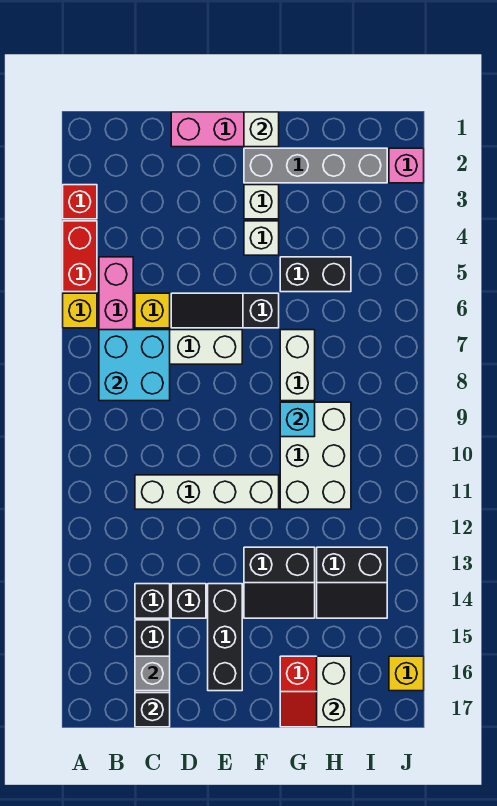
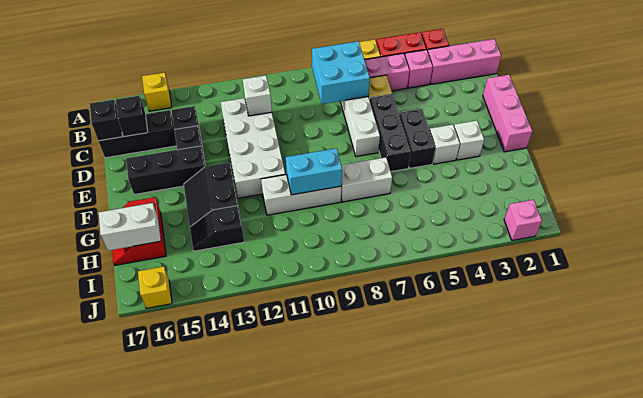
none -> yellow brick A15 level 1
none -> pink brick B1:B3 level 1
none -> pink brick B4 level 1
white brick C11:F11 level 1 -> white brick C11:F12 level 1
grey brick C16 level 2 -> black brick C16 level 2
black slope D6:F6 level 1 top F -> black brick D6:F6 level 1
white brick F1 level 2 -> white brick C11 level 2
grey brick F2:I2 level 1 -> none
black brick G5:H5 level 1 -> black brick E5:F5 level 1
white brick G9:H11 level 1 -> white brick G9:G11 level 1
cyan brick G9 level 2 -> cyan brick G9:G10 level 2
black slope H13:I14 level 1 top 13 -> black slope H13:H14 level 1 top 13

